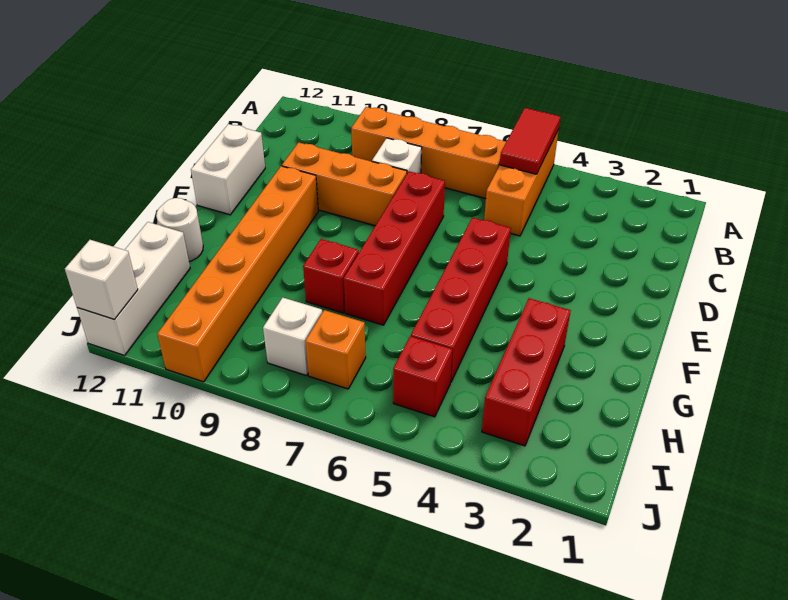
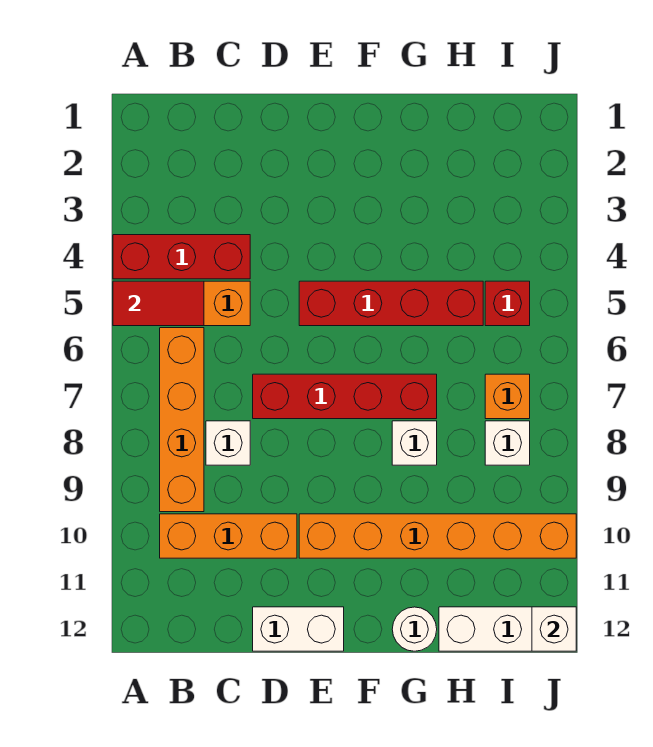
orange brick D8:D10 level 1 -> orange brick B10:D10 level 1
red brick G3:I3 level 1 -> red brick A4:C4 level 1
red brick G8 level 1 -> white brick G8 level 1

